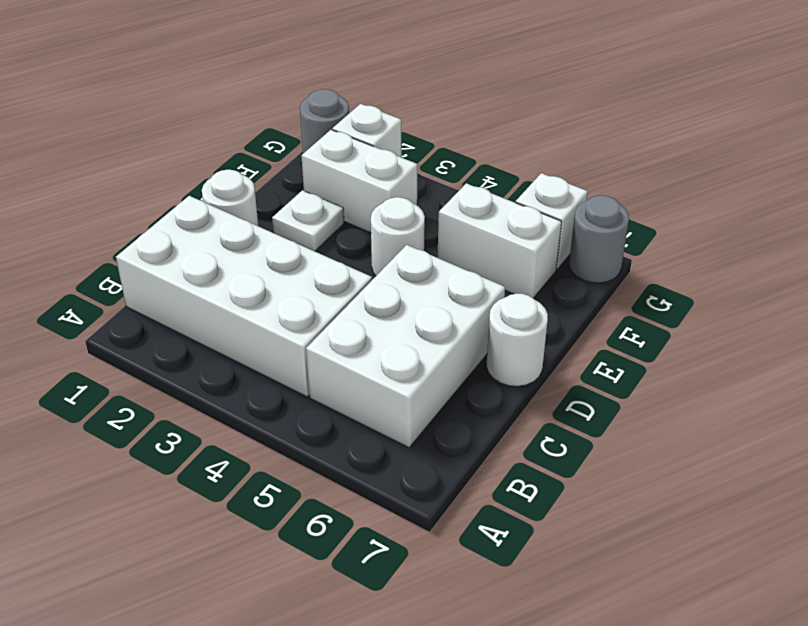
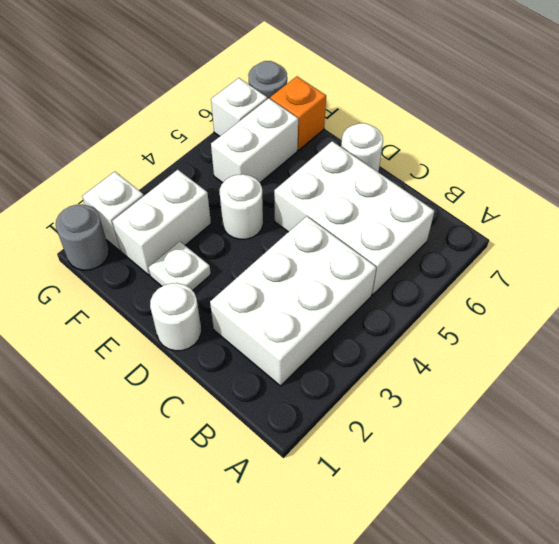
white brick B1:C4 level 1 -> white brick B2:C4 level 1
none -> orange brick F7 level 1

